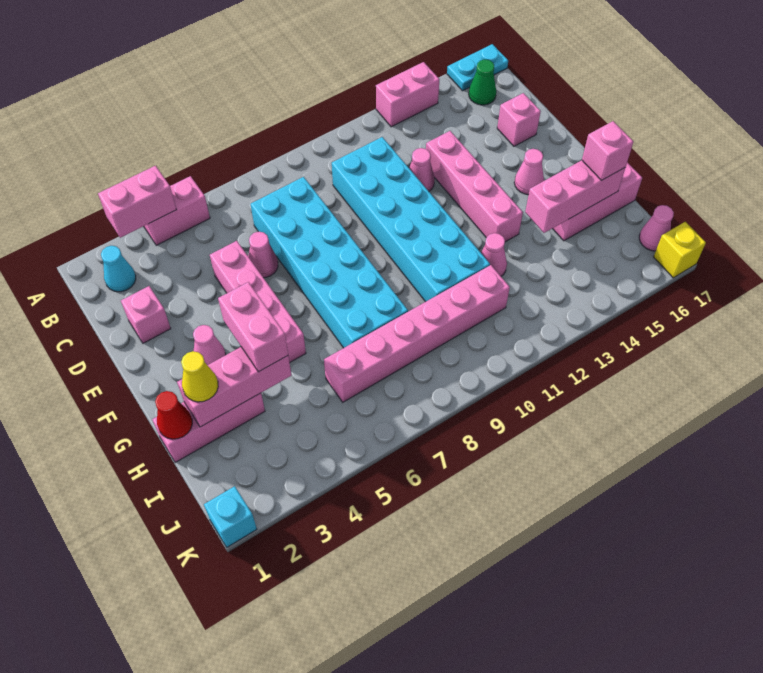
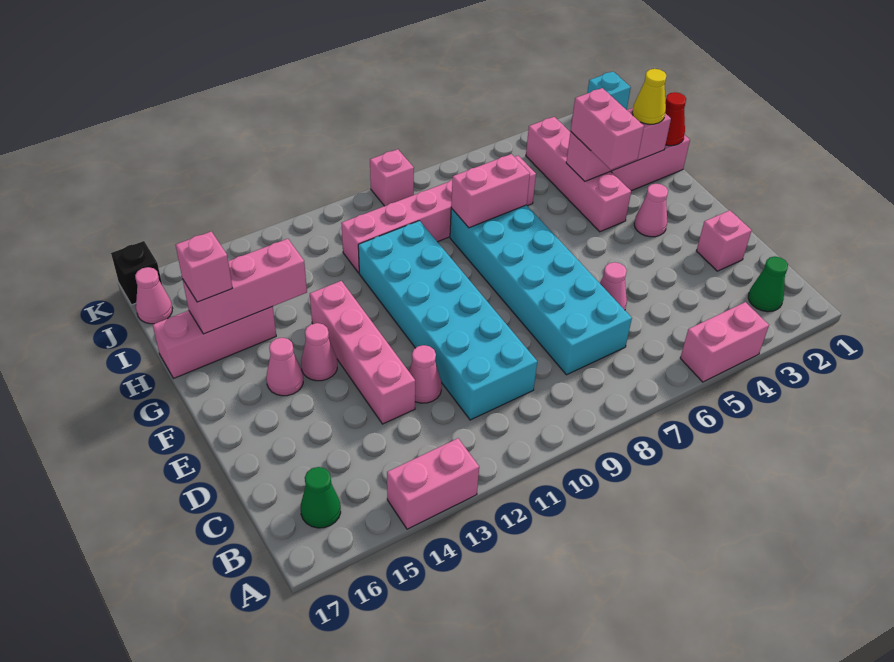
pink brick A3:A4 level 2 -> pink brick H7:H8 level 2
cyan plate A16:A17 level 1 -> none
cyan cone B2 level 1 -> green cone B2 level 1
pink brick D5:G5 level 1 -> pink brick G4:J4 level 1
pink brick D16 level 1 -> pink brick K9 level 1
pink cone H12 level 1 -> pink cone F14 level 1
yellow brick K17 level 1 -> black brick K17 level 1

